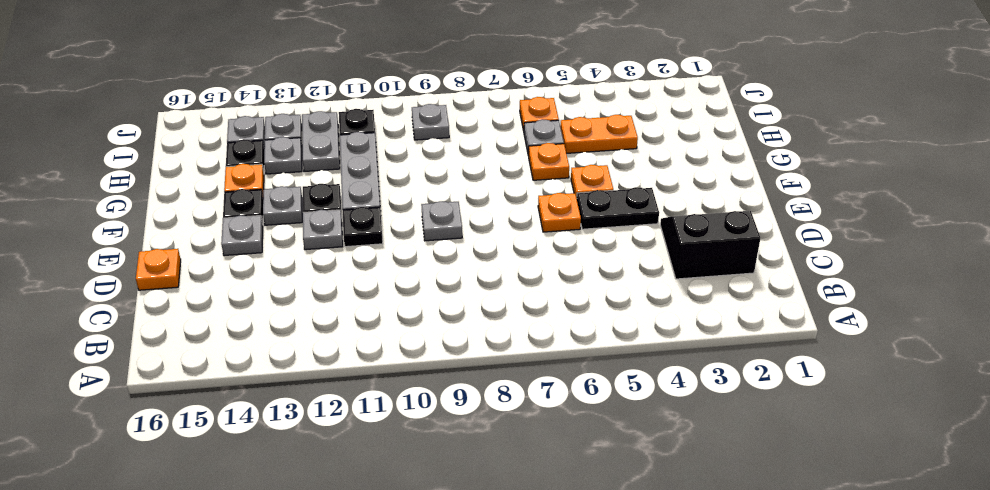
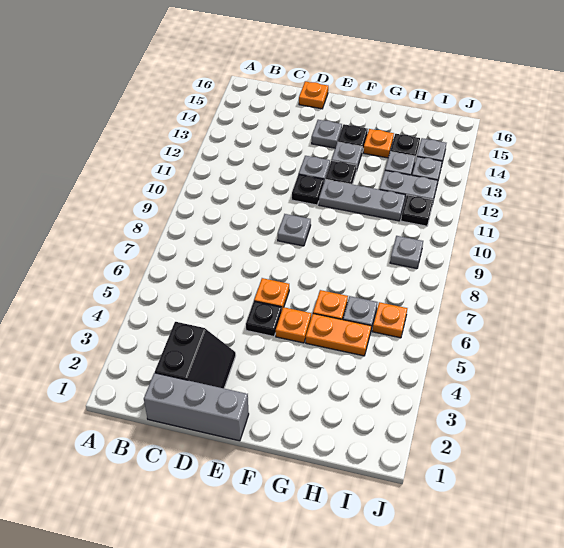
none -> grey brick C1:E1 level 1
black plate E4:E5 level 1 -> black plate E5 level 1
orange plate H4:H5 level 1 -> orange plate G5:H5 level 1

